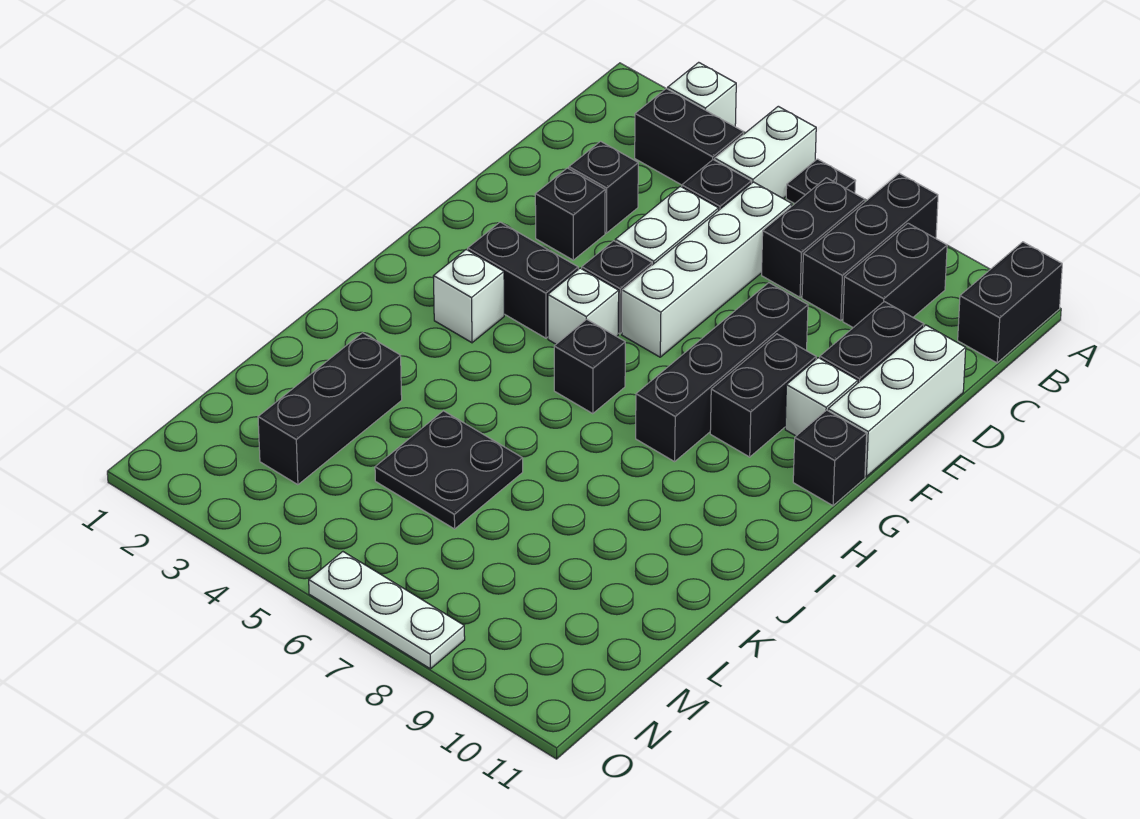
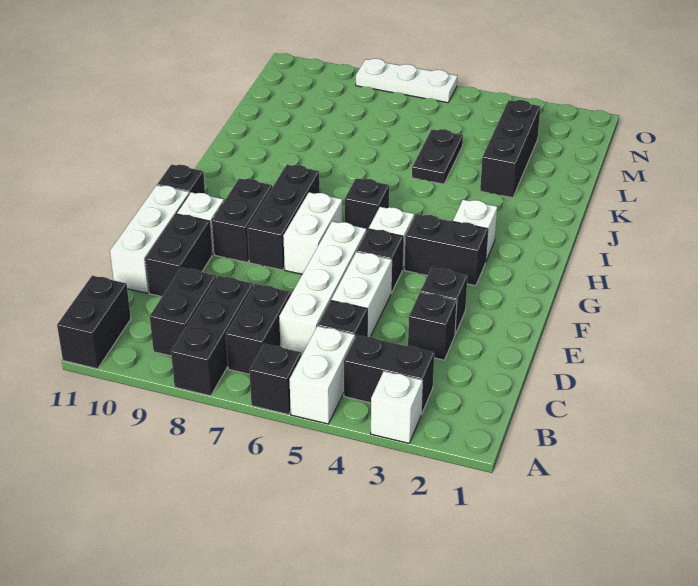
black plate A6 level 1 -> black brick A6 level 1
black brick E8:H8 level 1 -> black brick F8:H8 level 1
none -> white brick F7:G7 level 1
black plate K5:L6 level 1 -> black plate K5:L5 level 1

